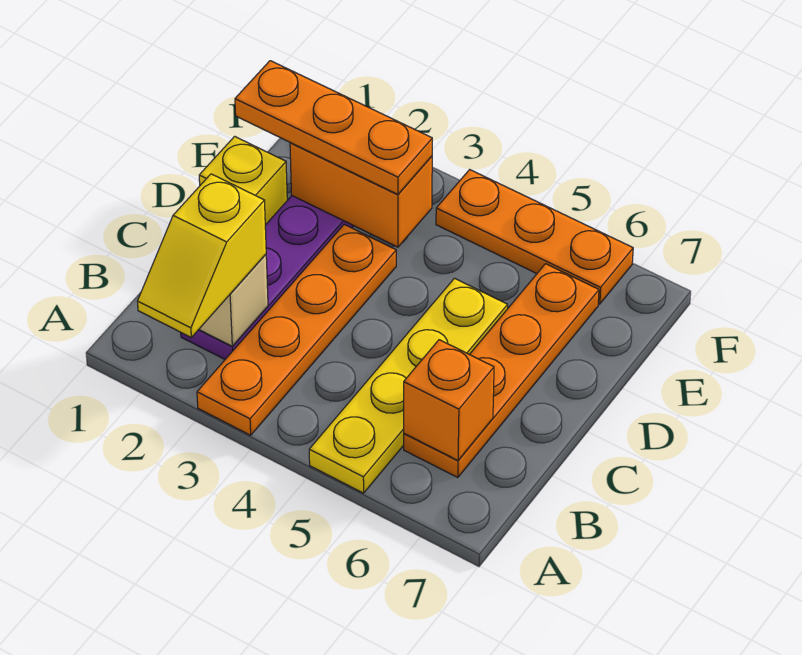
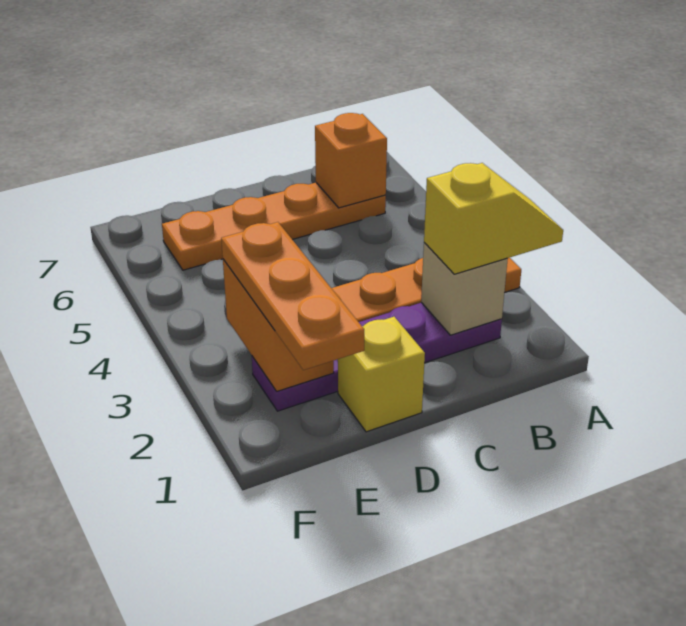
yellow plate A5:D5 level 1 -> none
orange plate F4:F6 level 1 -> none

